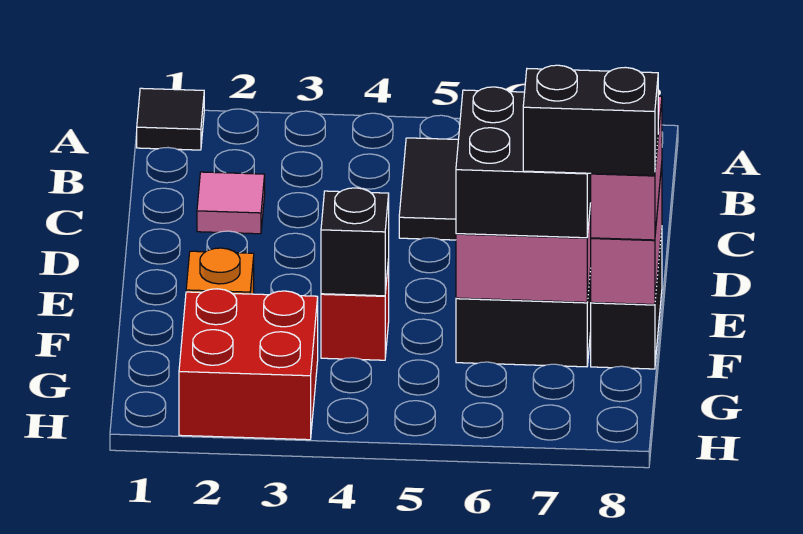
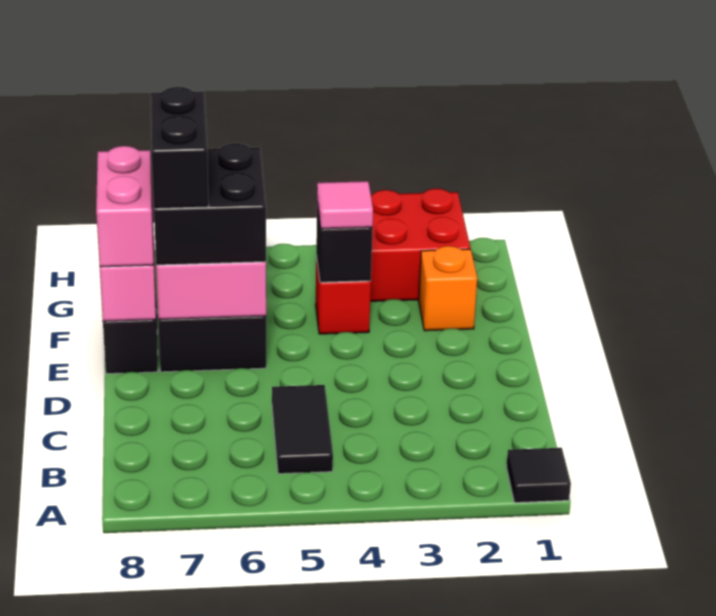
pink tile C2 level 1 -> pink tile F4 level 3
black brick F7:F8 level 4 -> black brick E7:F7 level 4

